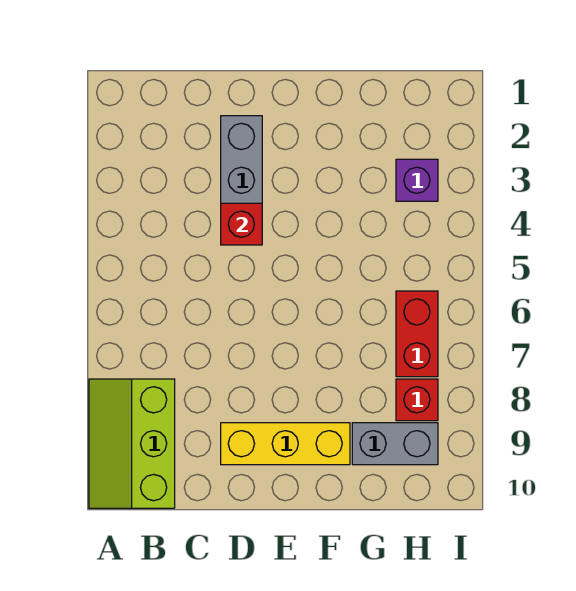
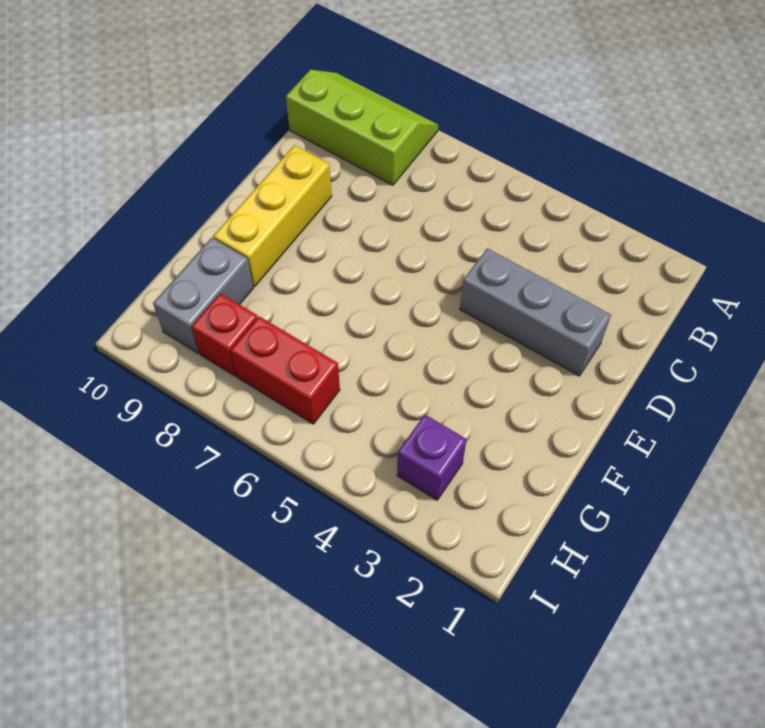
red brick D4 level 2 -> none

